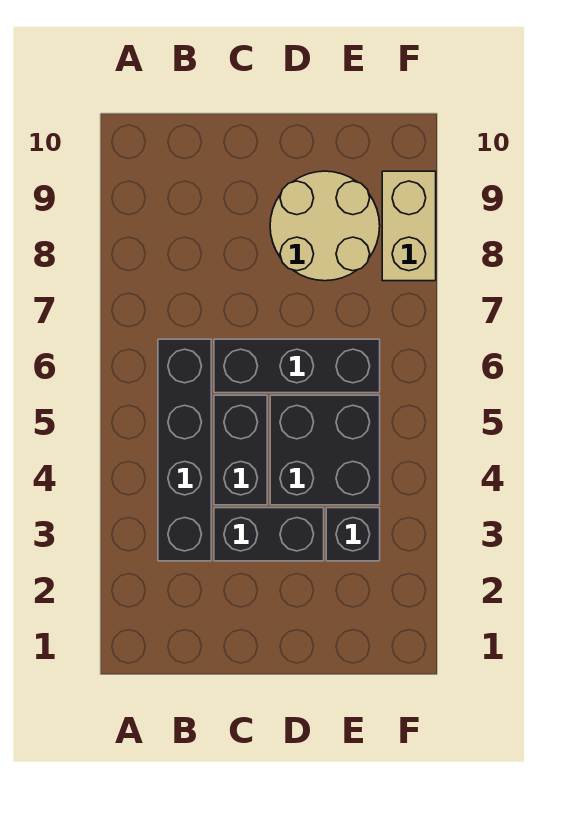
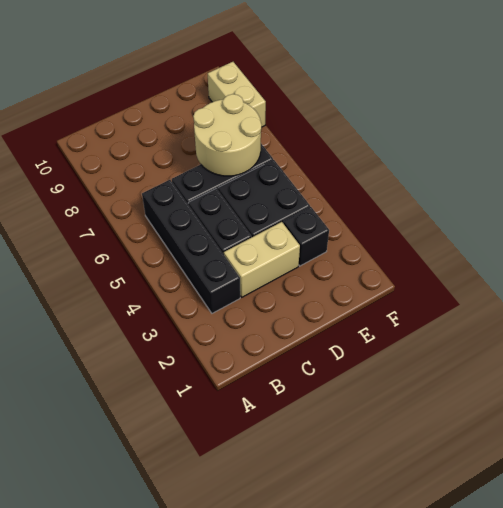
black brick C3:D3 level 1 -> tan brick C3:D3 level 1
tan round brick D8:E9 level 1 -> tan round brick D6:E7 level 2

